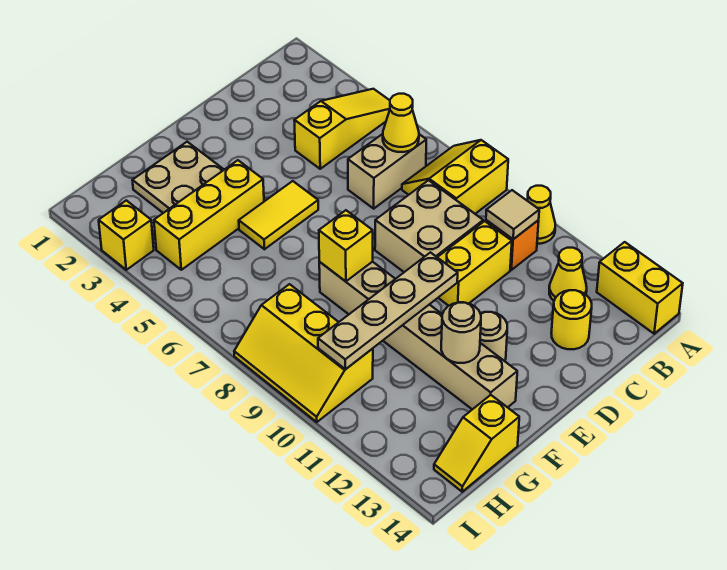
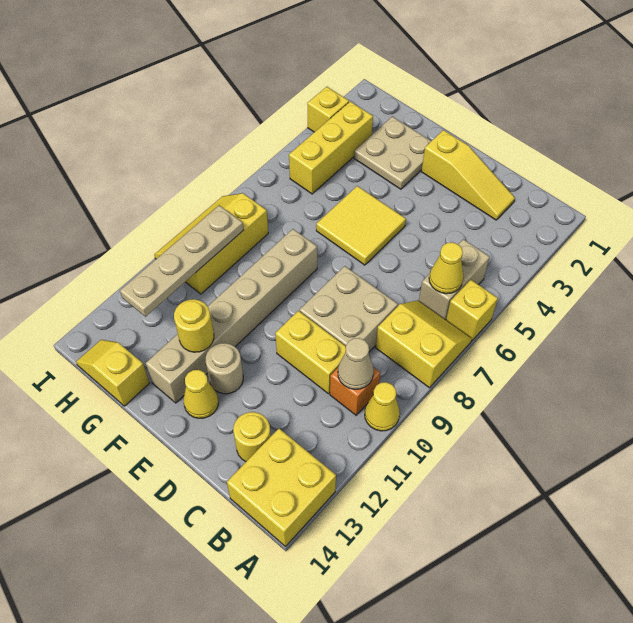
yellow slope A4:C4 level 1 top C -> yellow slope C2:E2 level 1 top E
yellow brick A13:A14 level 1 -> yellow brick A13:B14 level 1
tan brick B6:C6 level 1 -> tan brick B5:B6 level 1
tan tile B10 level 2 -> tan cone B10 level 2
yellow cone B12 level 1 -> yellow cone E13 level 1
yellow tile E5:F5 level 1 -> yellow tile E5:F6 level 1
tan plate E10:H10 level 2 -> tan plate H9:H12 level 2
yellow brick F4:H4 level 1 -> yellow brick H3:H5 level 1
yellow brick F8 level 2 -> yellow brick A6 level 1
tan round brick F12 level 2 -> yellow round brick F12 level 2

